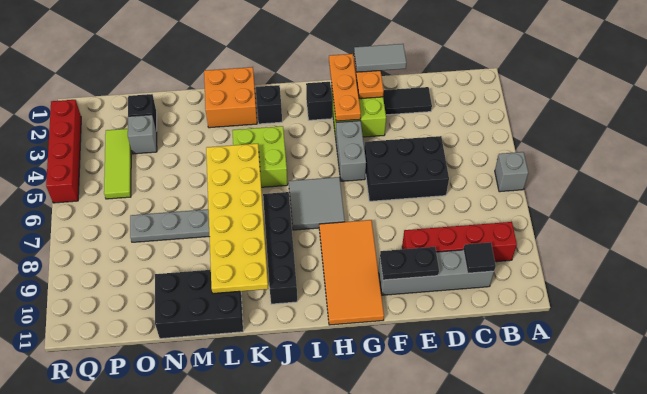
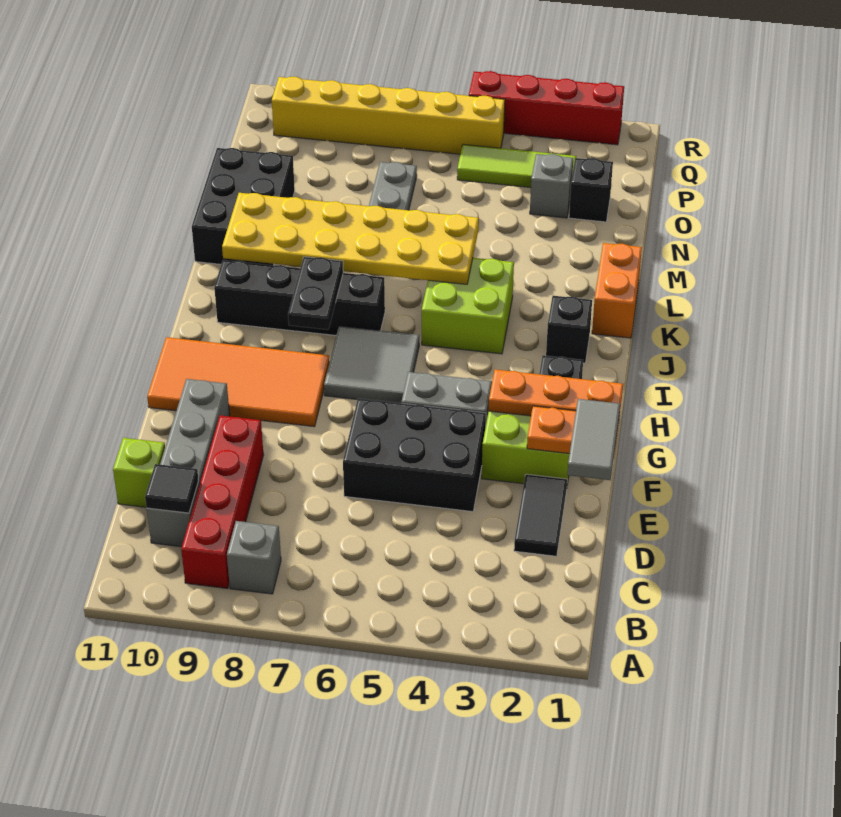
grey brick A6 level 1 -> grey brick B8 level 1
black brick D5:F6 level 1 -> black brick E4:F6 level 1
none -> lime brick D11 level 1
black plate E10:F10 level 2 -> black plate I8:J8 level 2
orange brick K1:L2 level 1 -> orange brick K1:L1 level 1
none -> yellow brick Q5:Q10 level 1

